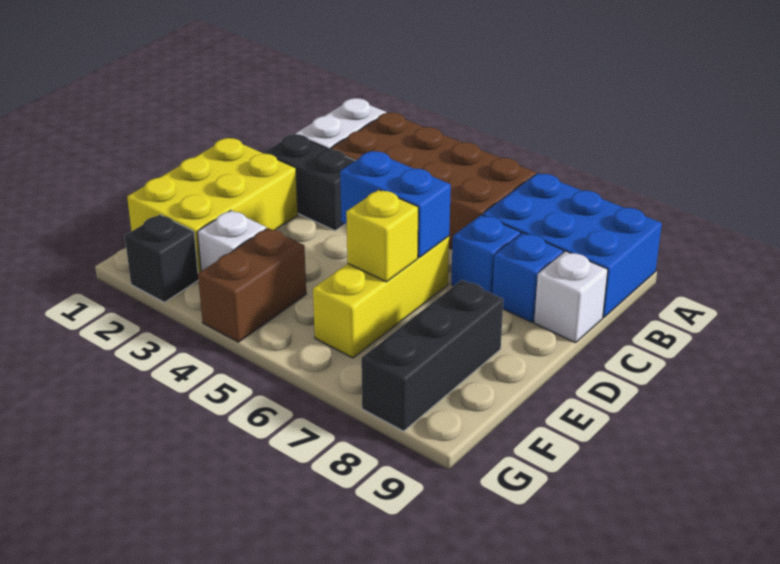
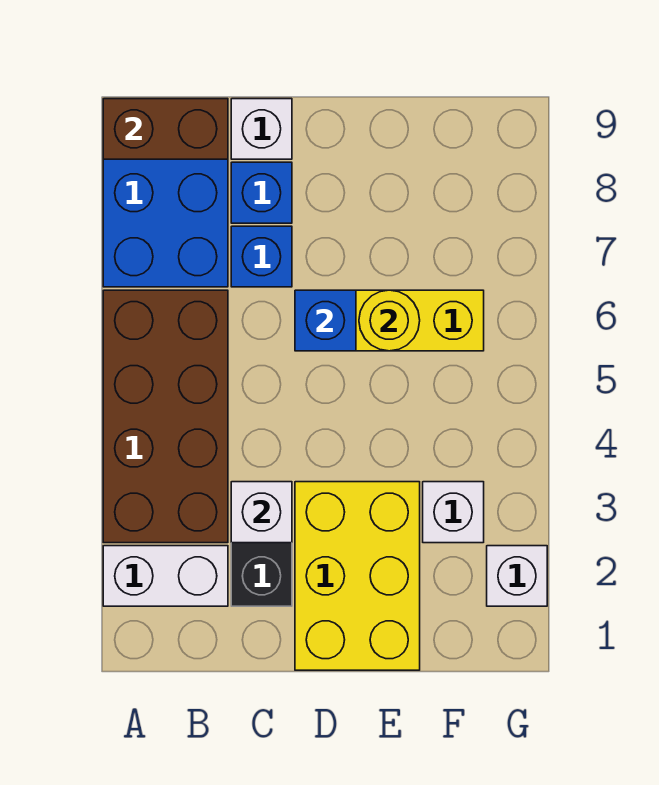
none -> white brick C3 level 2
yellow brick D1:F2 level 1 -> yellow brick D1:E3 level 1
blue brick D5:D6 level 2 -> blue brick D6 level 2
yellow brick E6 level 2 -> yellow round brick E6 level 2
black brick E8:G8 level 1 -> none
brown brick F4:G4 level 1 -> brown brick A9:B9 level 2
black brick G2 level 1 -> white brick G2 level 1

